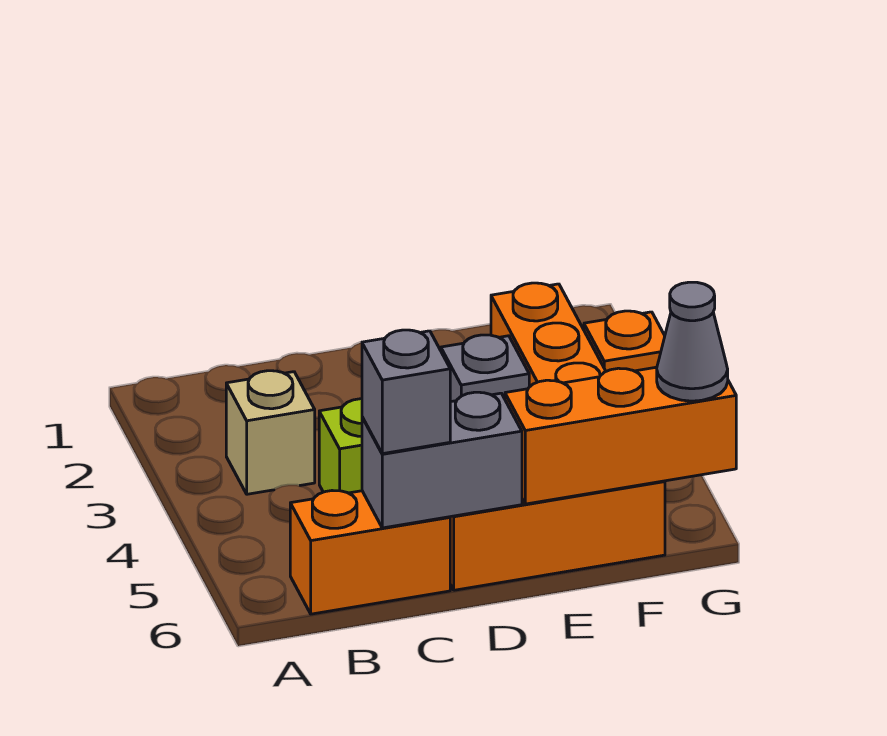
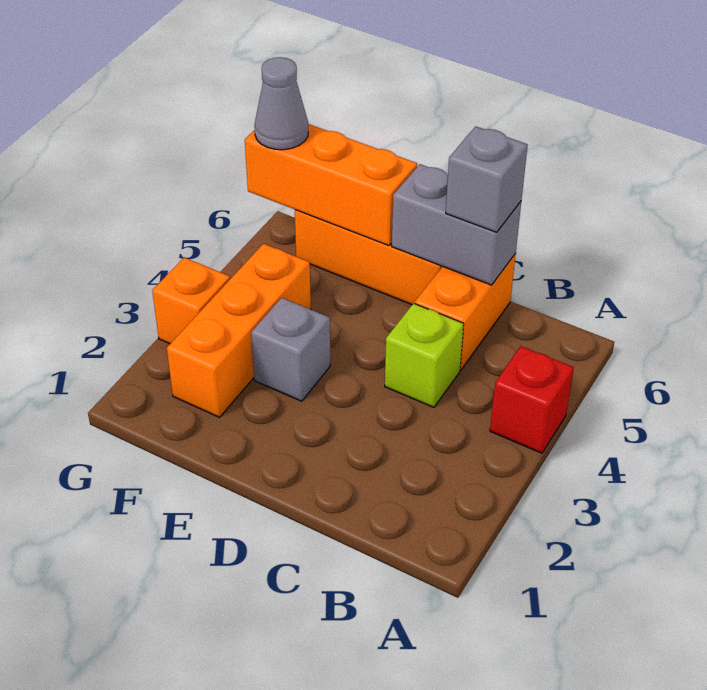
none -> red brick A4 level 1
tan brick B3 level 1 -> none
orange brick B6:C6 level 1 -> orange brick C5:C6 level 1

